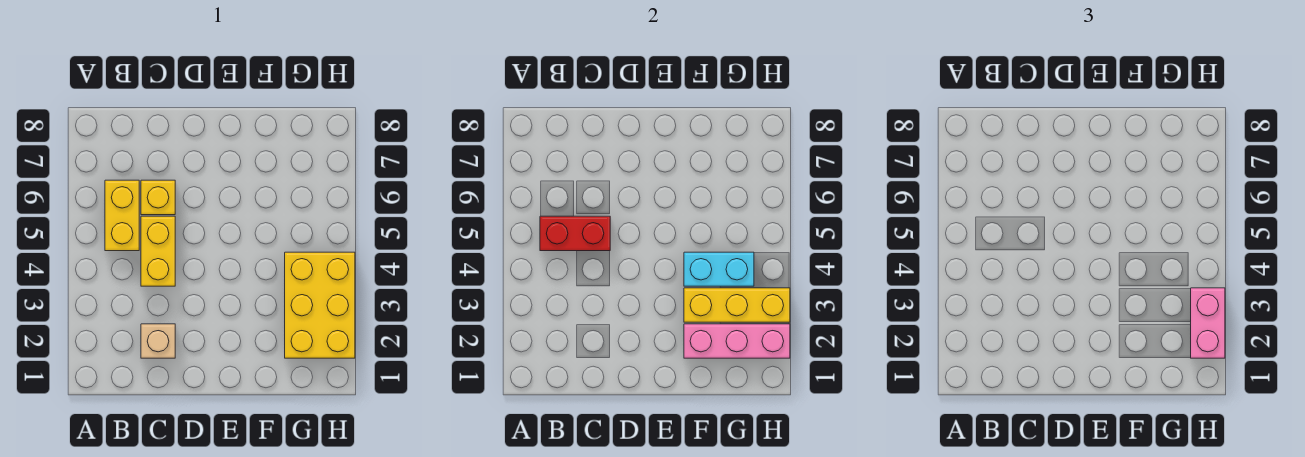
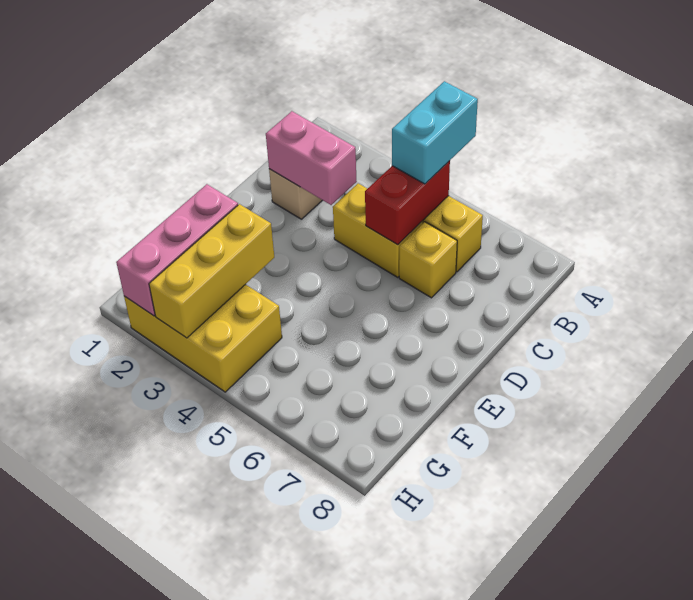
cyan brick F4:G4 level 2 -> cyan brick A5:B5 level 3
pink brick H2:H3 level 3 -> pink brick C2:C3 level 2

